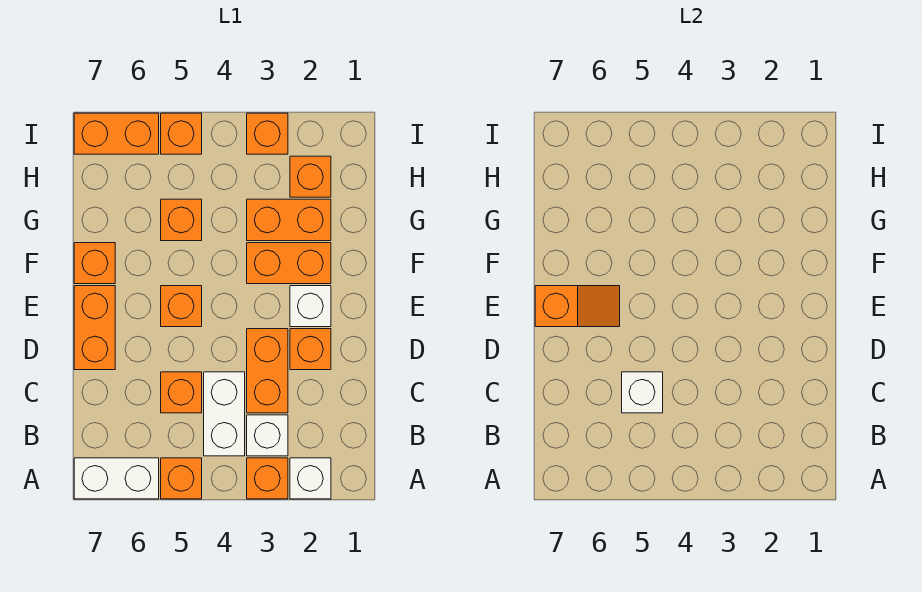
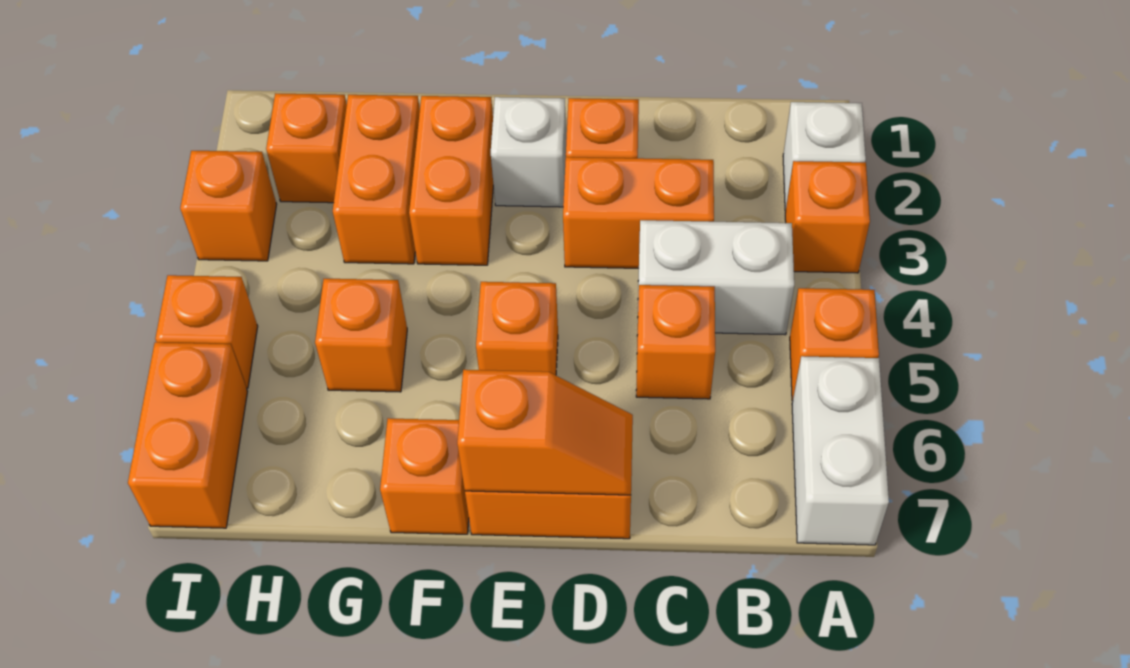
white brick B3 level 1 -> none
white brick C5 level 2 -> none
orange slope E6:E7 level 2 top 7 -> orange slope D7:E7 level 2 top E

